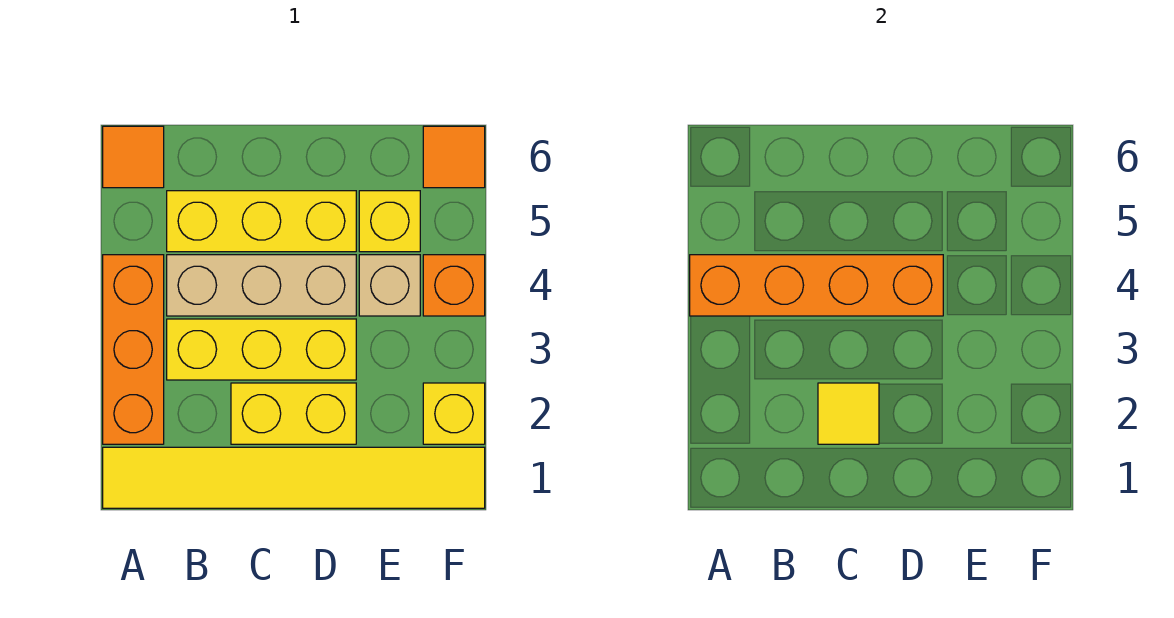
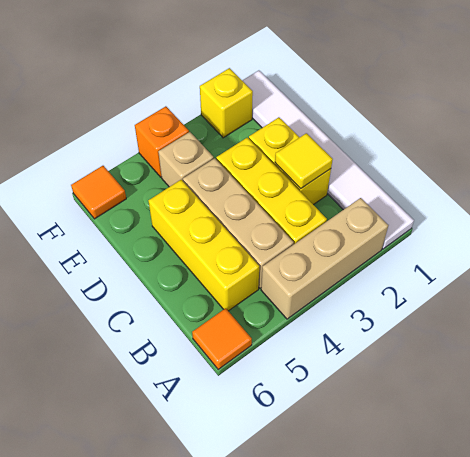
yellow tile A1:F1 level 1 -> white tile A1:F1 level 1
orange brick A2:A4 level 1 -> tan brick A2:A4 level 1
orange brick A4:D4 level 2 -> none
yellow brick E5 level 1 -> none

